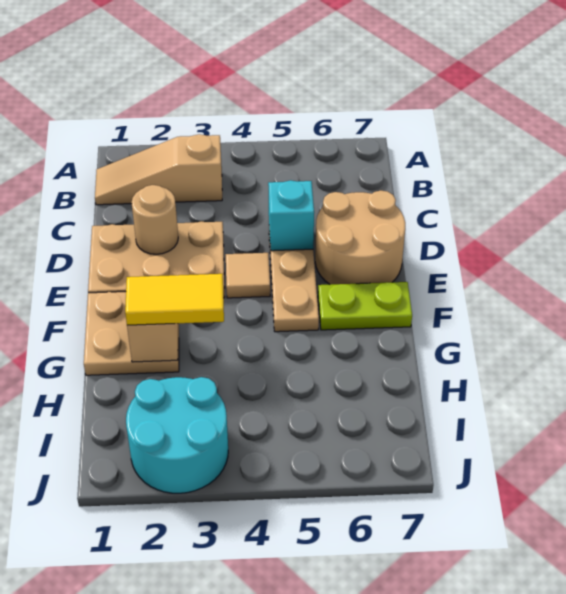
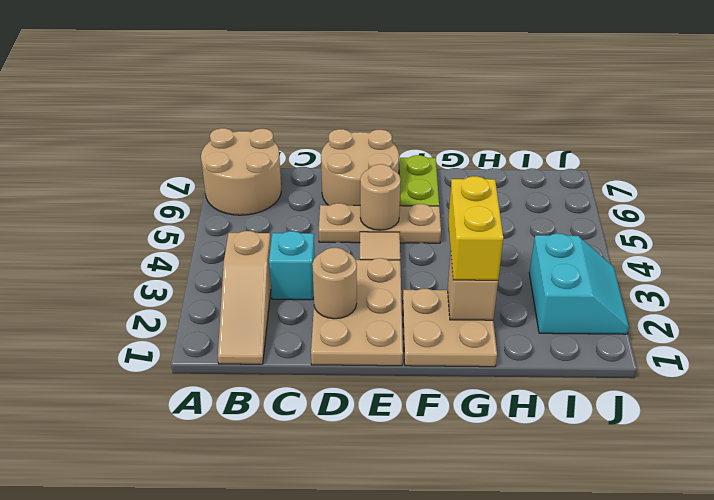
none -> tan round brick A6:B7 level 1
cyan brick D5 level 2 -> cyan brick C3 level 1
none -> tan round brick E5 level 2
yellow tile G2:G3 level 3 -> yellow brick G2:G3 level 3
cyan round brick I2:J3 level 1 -> cyan slope I2:J3 level 1 top I

